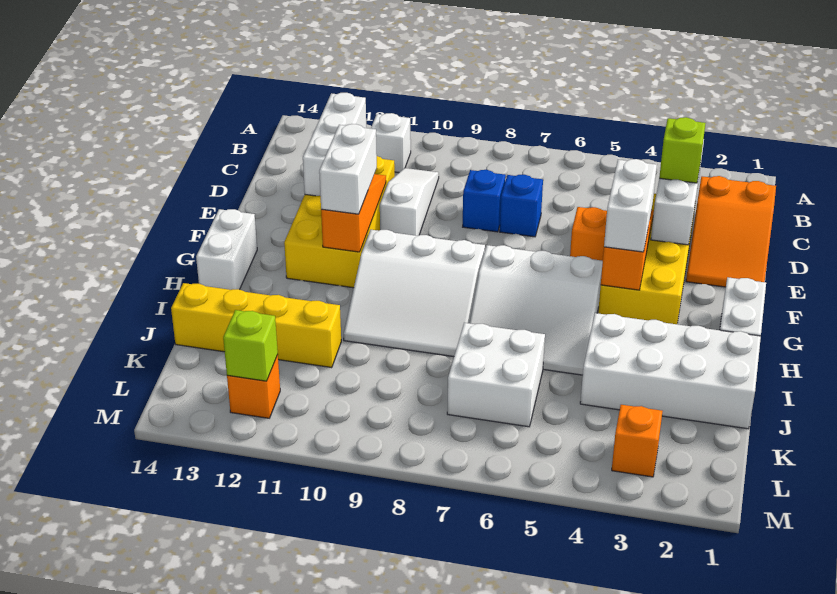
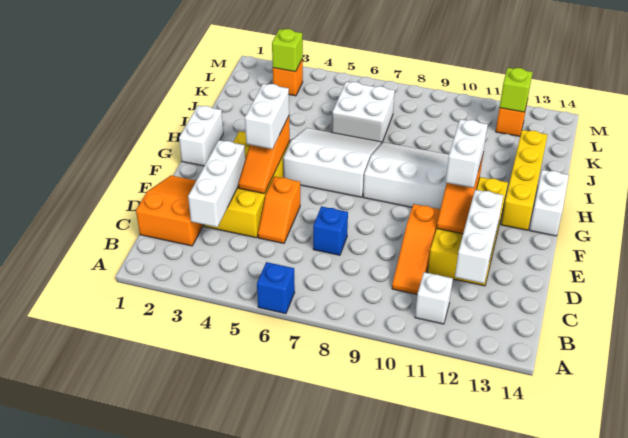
white slope C10:E10 level 1 top E -> orange slope C10:E10 level 1 top E
lime brick D3 level 3 -> lime brick L3 level 2
blue brick D8 level 1 -> blue brick A6 level 1
white brick I1:J4 level 1 -> none
yellow brick J11:J14 level 1 -> yellow brick G13:J13 level 1

